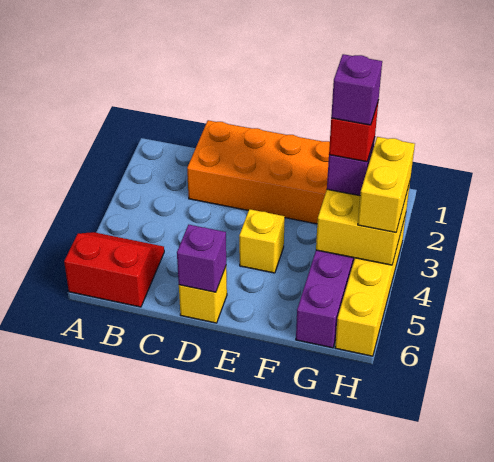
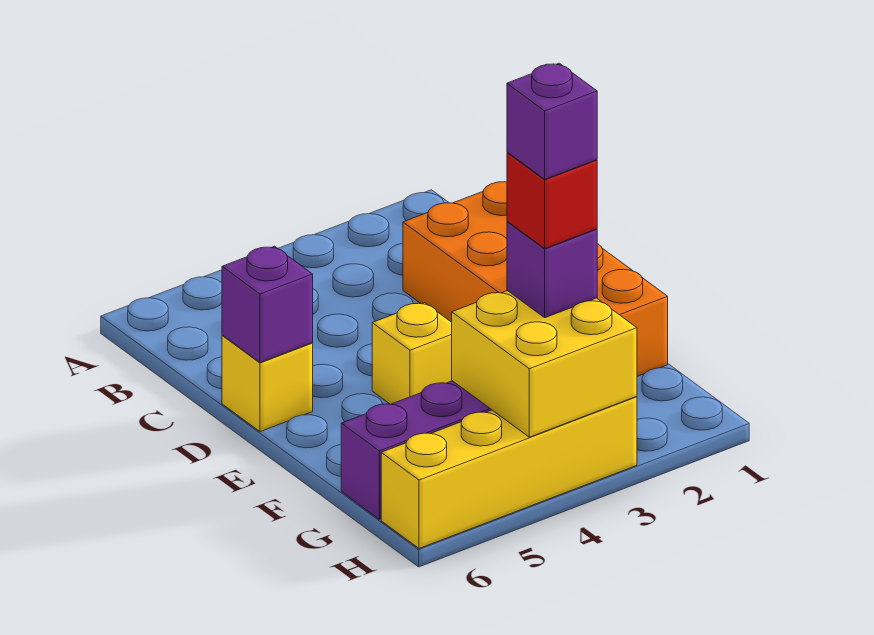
red slope A5:B6 level 1 top 6 -> none
yellow brick H3:H4 level 3 -> none

